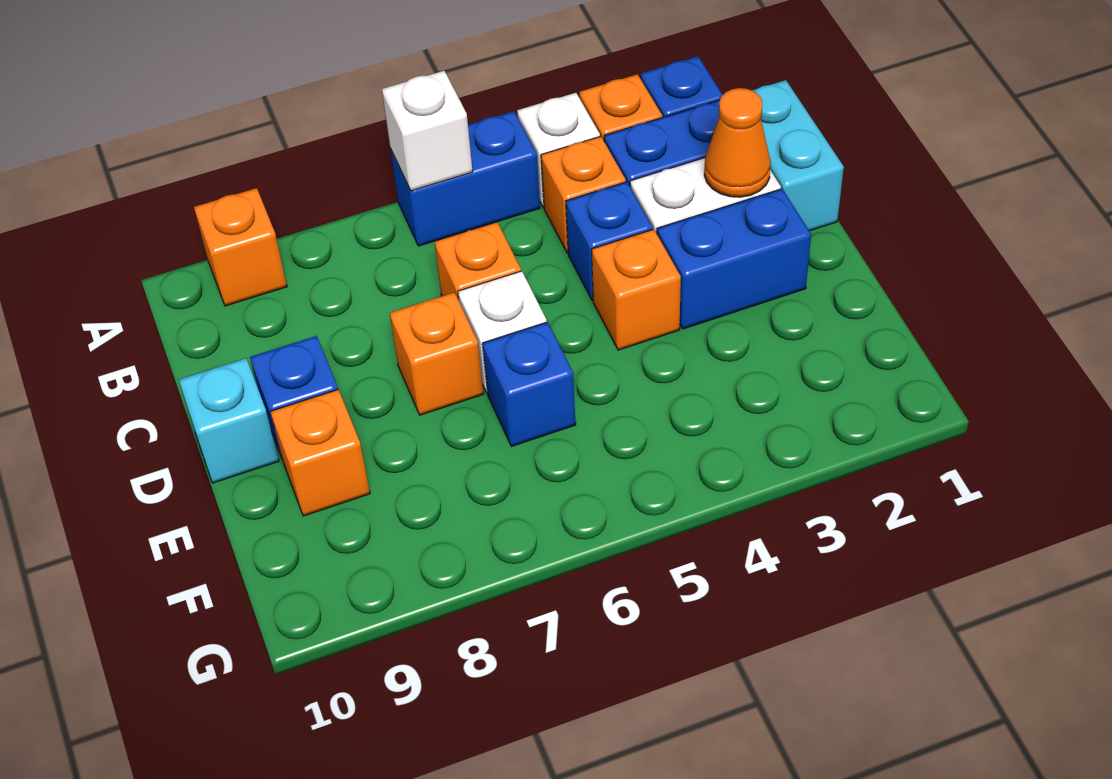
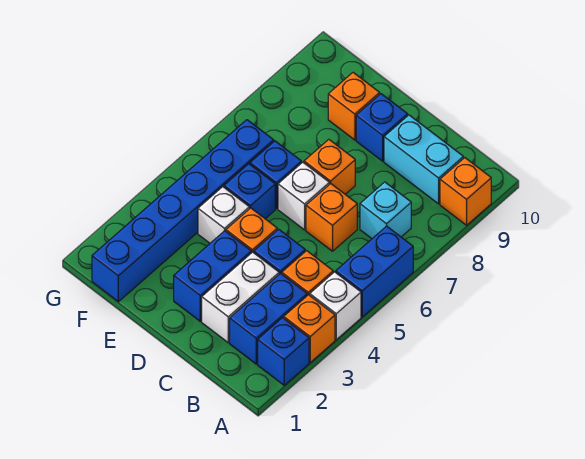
white brick A6 level 2 -> white brick E4 level 1
cyan brick B1:C1 level 1 -> cyan brick B9:C9 level 1
orange cone C2 level 2 -> none
cyan brick D10 level 1 -> cyan brick B7 level 1
none -> blue brick E5 level 1
none -> blue brick F1:F6 level 1

